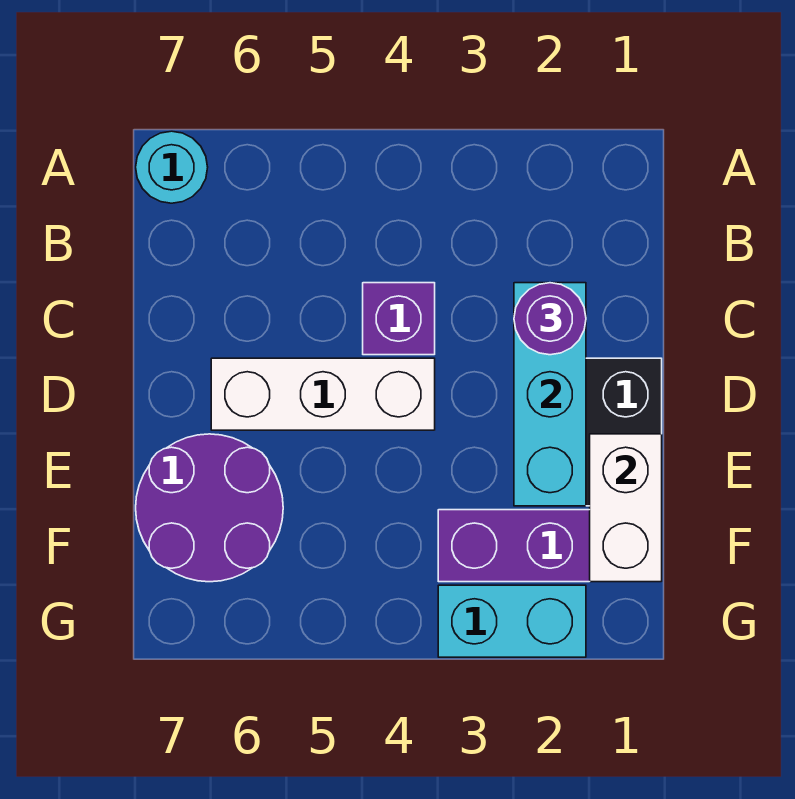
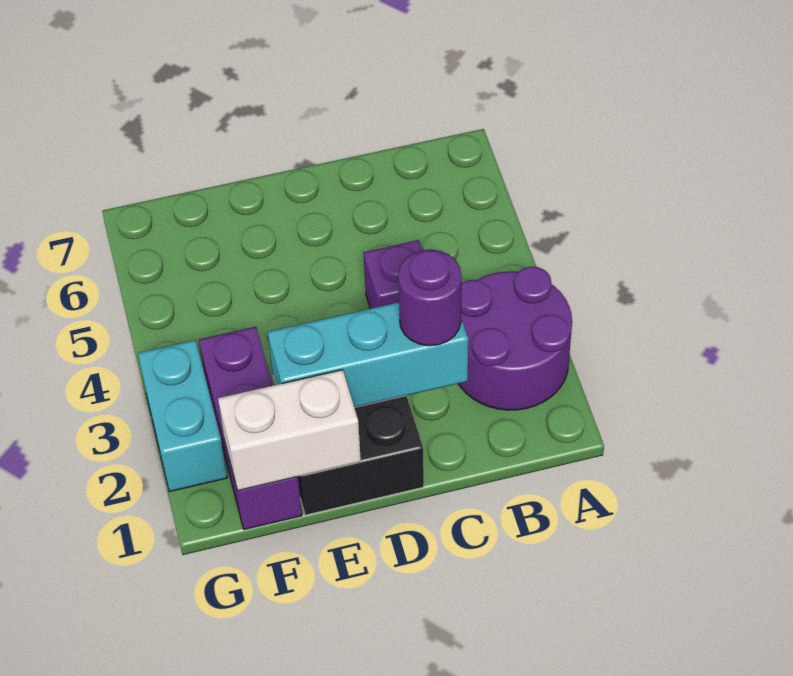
cyan round brick A7 level 1 -> none
white brick D4:D6 level 1 -> none
purple round brick E6:F7 level 1 -> purple round brick A2:B3 level 1

